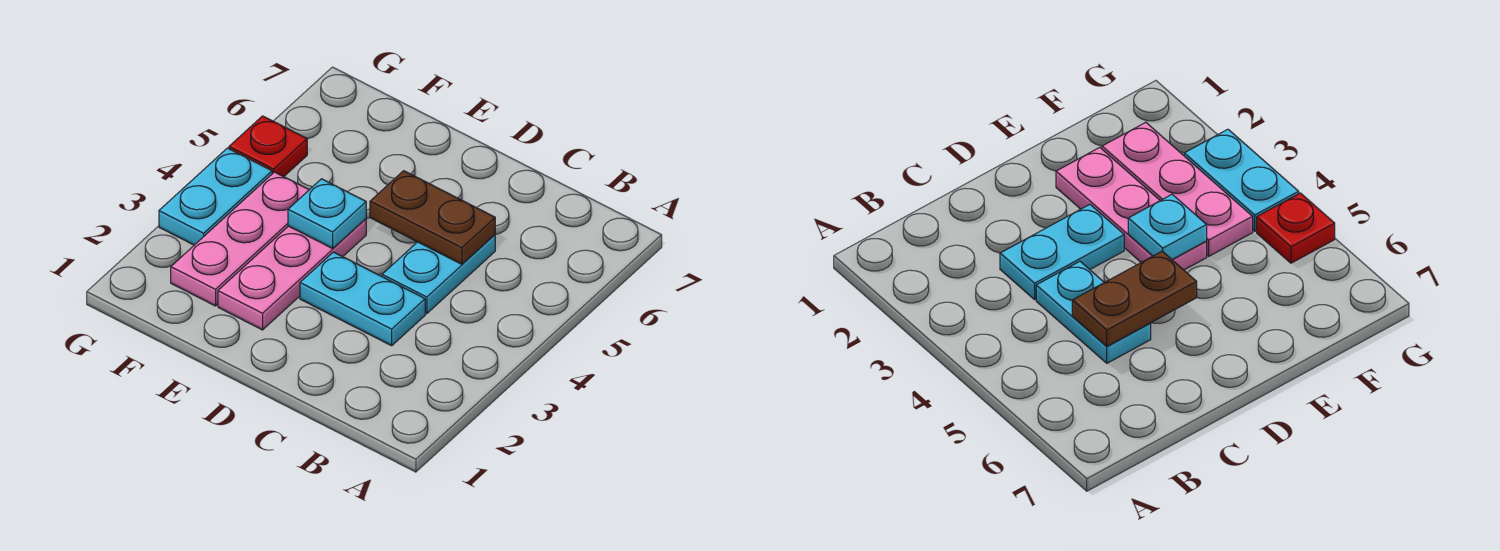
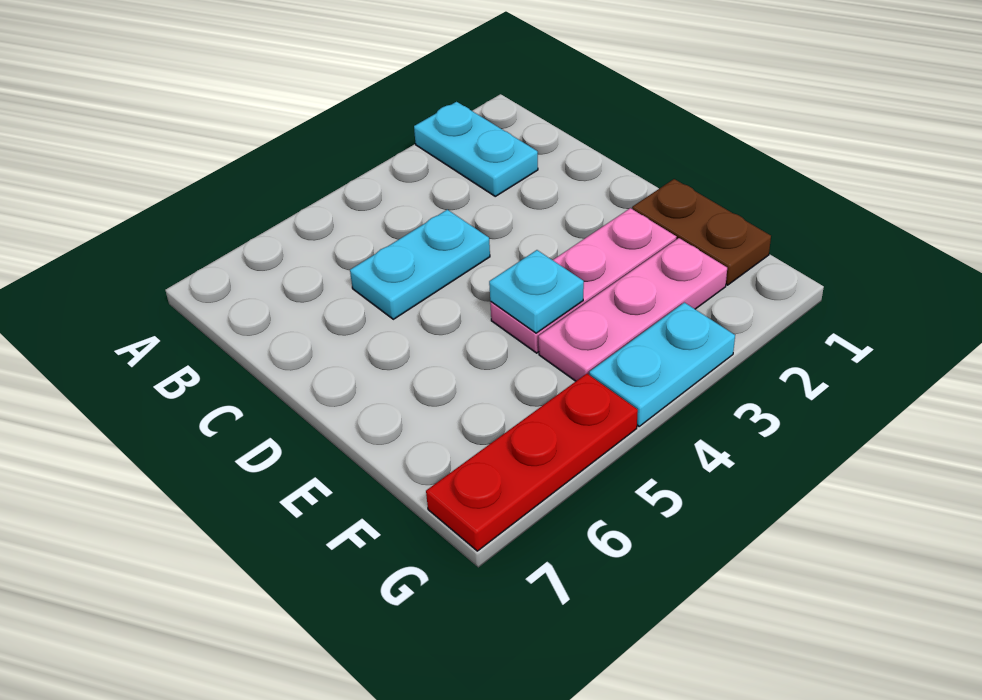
cyan plate C3:D3 level 1 -> cyan plate A2:B2 level 1
brown plate C5:D5 level 2 -> brown plate E1:F1 level 1
red plate G5 level 1 -> red plate G5:G7 level 1

